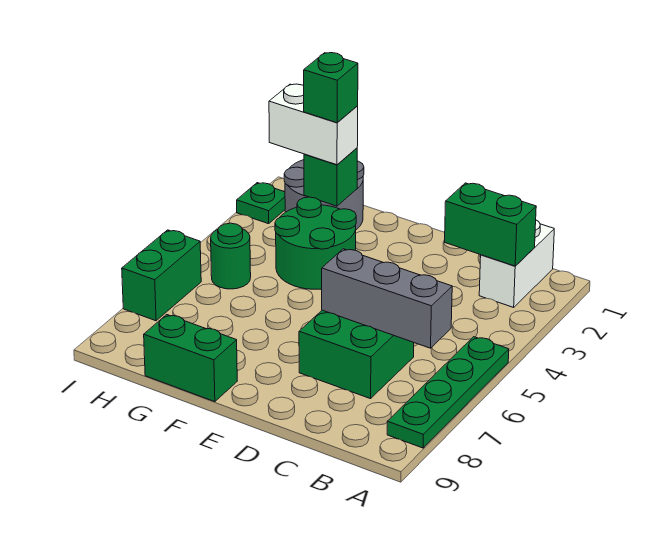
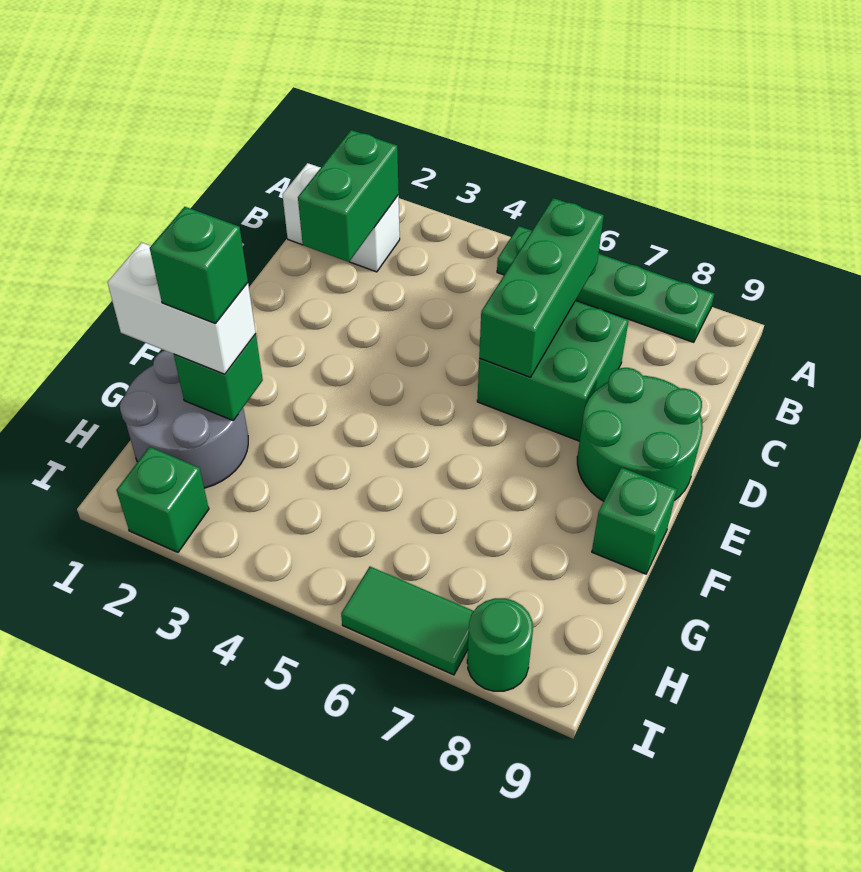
grey brick B6:D6 level 2 -> green brick B6:D6 level 2
green round brick F3:G4 level 1 -> green round brick D8:E9 level 1
green brick F9:G9 level 1 -> green brick F9 level 1
white brick G2:H2 level 3 -> white brick G1:G2 level 3
green round brick H5 level 1 -> green round brick I8 level 1
green plate I2 level 1 -> green brick I2 level 1
green brick I6:I7 level 1 -> green tile I6:I7 level 1

